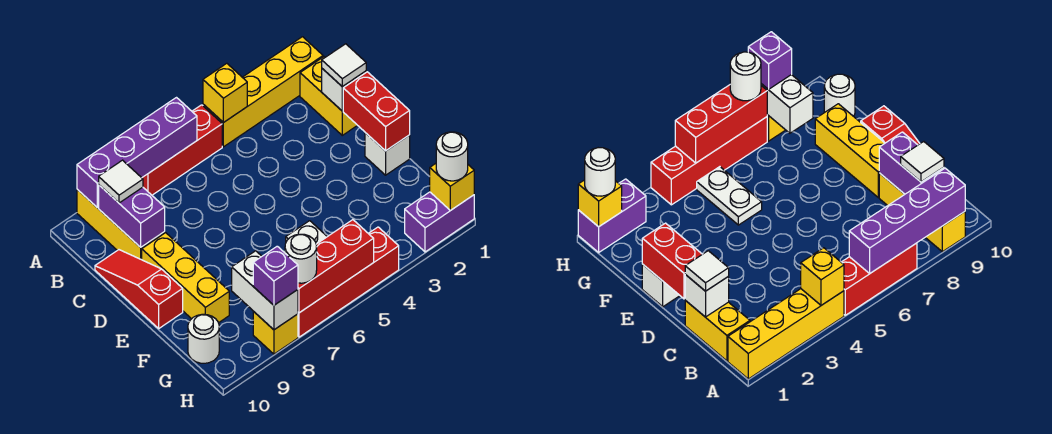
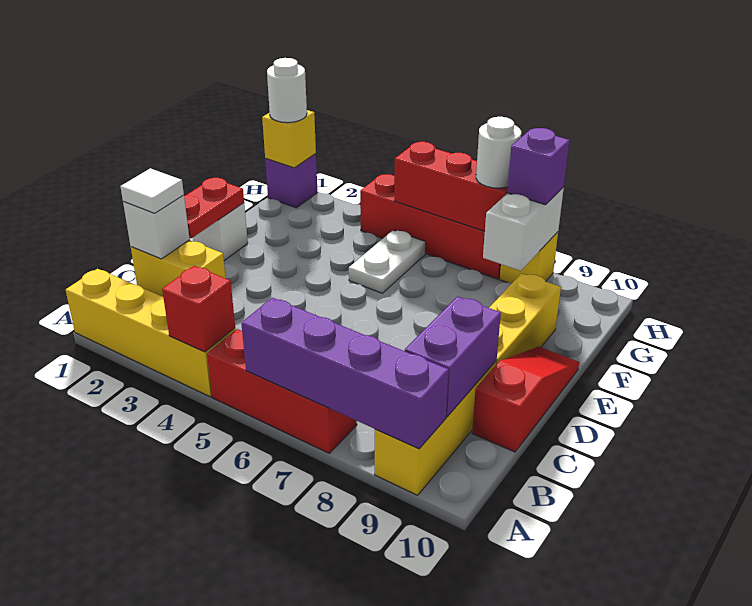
yellow brick A4 level 2 -> red brick A4 level 2
yellow brick B1:C1 level 1 -> yellow brick C1:C2 level 1
white tile B9 level 3 -> none
red slope C10:E10 level 1 top E -> red slope C10:E10 level 1 top C
red brick D1:E1 level 2 -> red plate D1:E1 level 2
white round brick G10 level 1 -> none
purple brick H1:H2 level 1 -> purple brick H1 level 1

